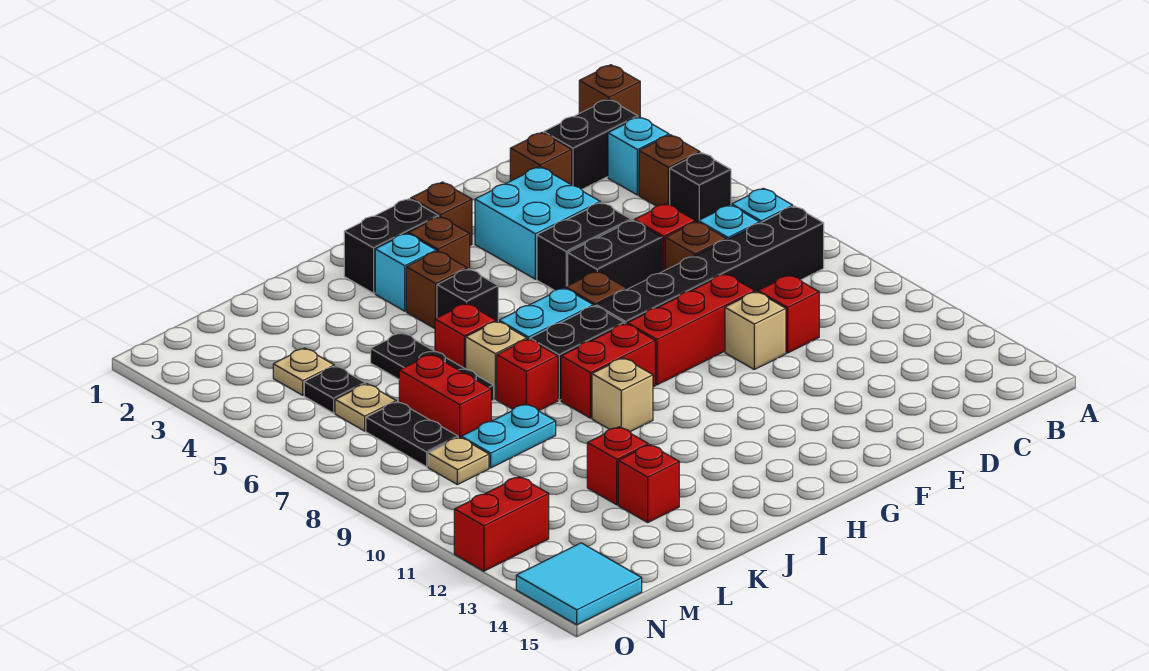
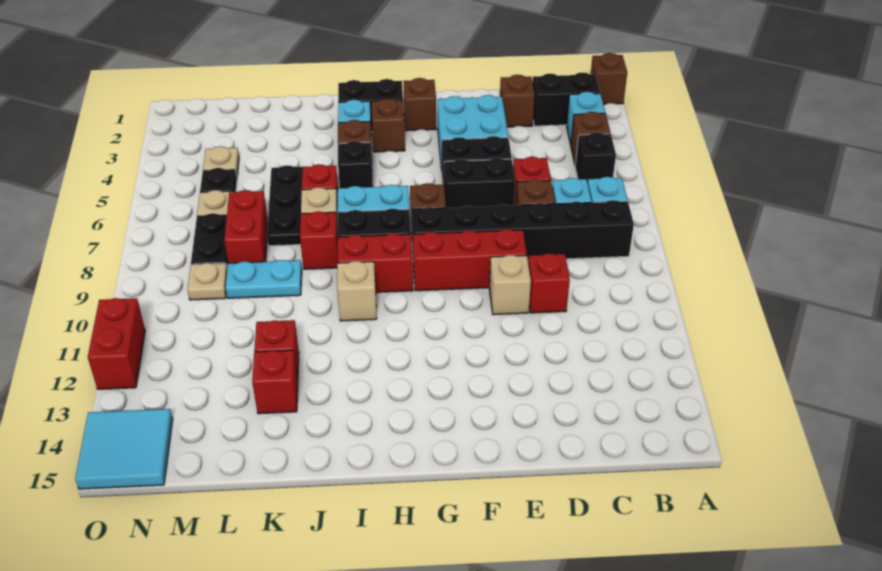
red brick N12:O12 level 1 -> red brick O11:O12 level 1

